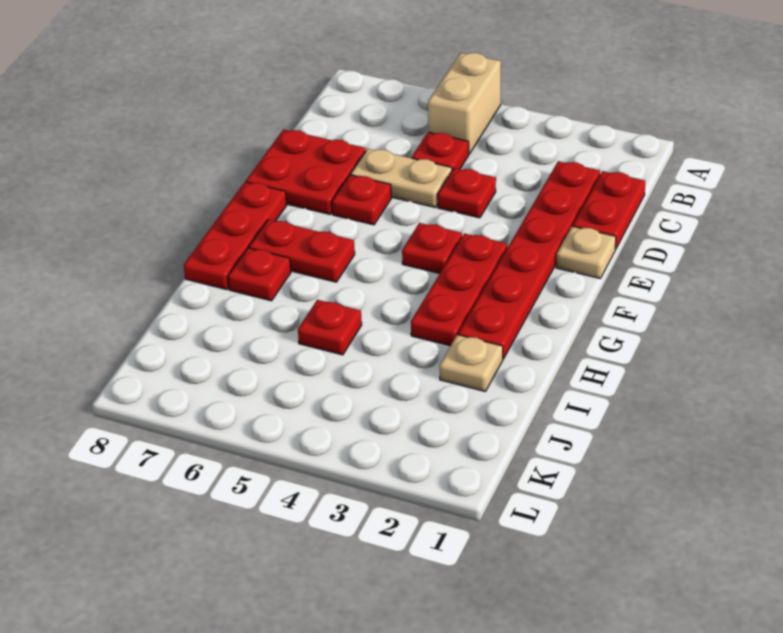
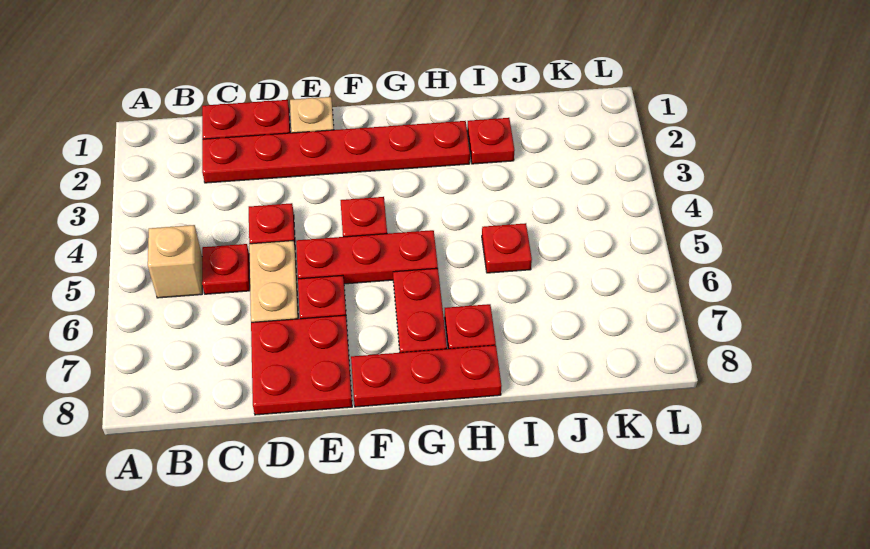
tan brick A5:B5 level 1 -> tan brick B5 level 1
red plate F3:H3 level 1 -> red plate E5:G5 level 1
tan plate I2 level 1 -> red plate I2 level 1

